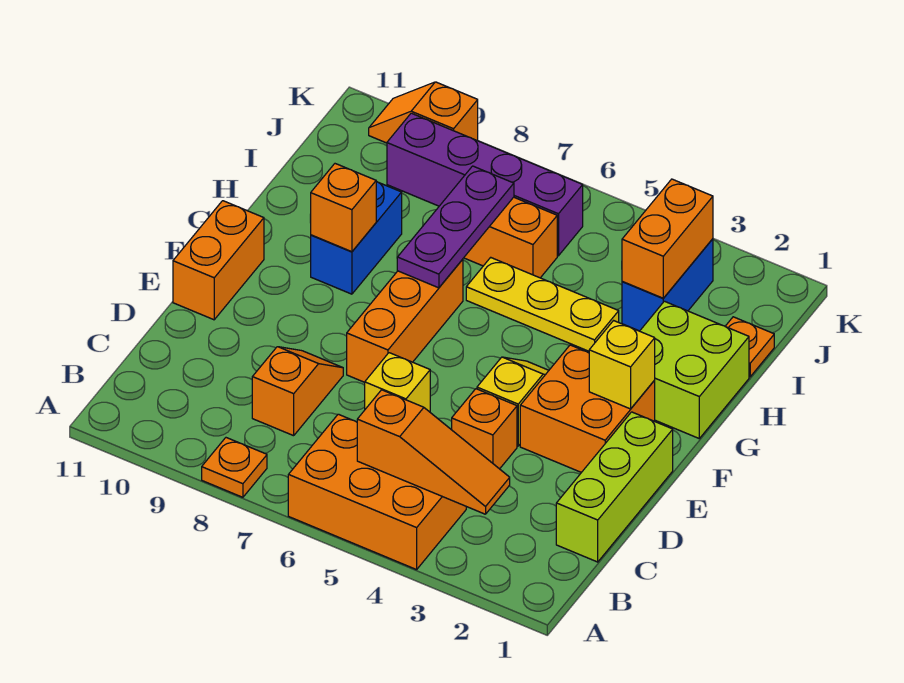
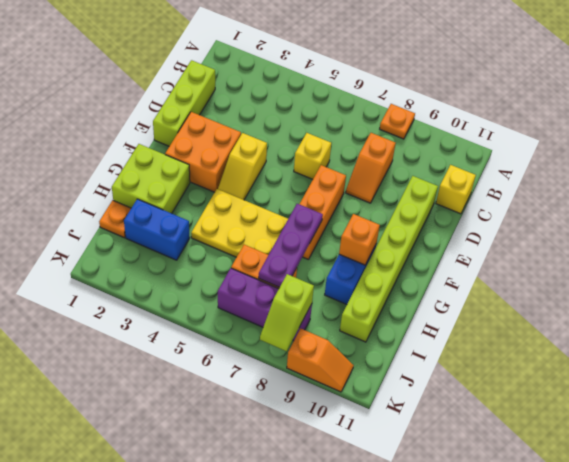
orange brick A4:B6 level 1 -> none
orange slope B3:B5 level 2 top 5 -> none
orange brick D4 level 1 -> none
none -> lime brick D10:I10 level 1
orange brick E11:F11 level 1 -> none
yellow brick F2 level 2 -> yellow brick C11 level 1
yellow plate H4:H6 level 1 -> yellow plate G4:H6 level 1
blue brick I3:J3 level 1 -> blue brick I2:I3 level 1
orange brick I3:J3 level 2 -> none
purple brick J6:J9 level 1 -> purple brick J6:J8 level 1
none -> lime slope J8:K8 level 2 top J

